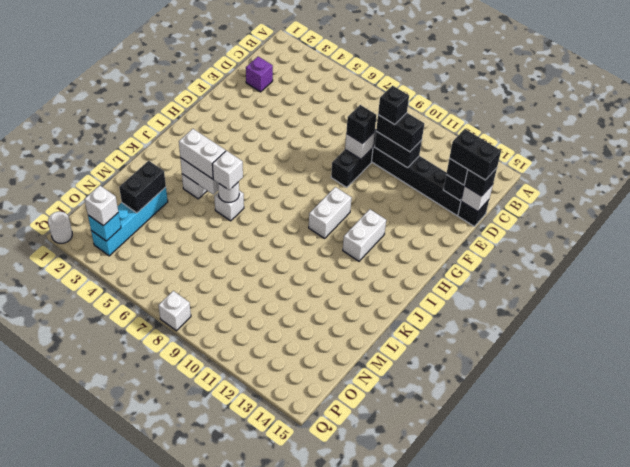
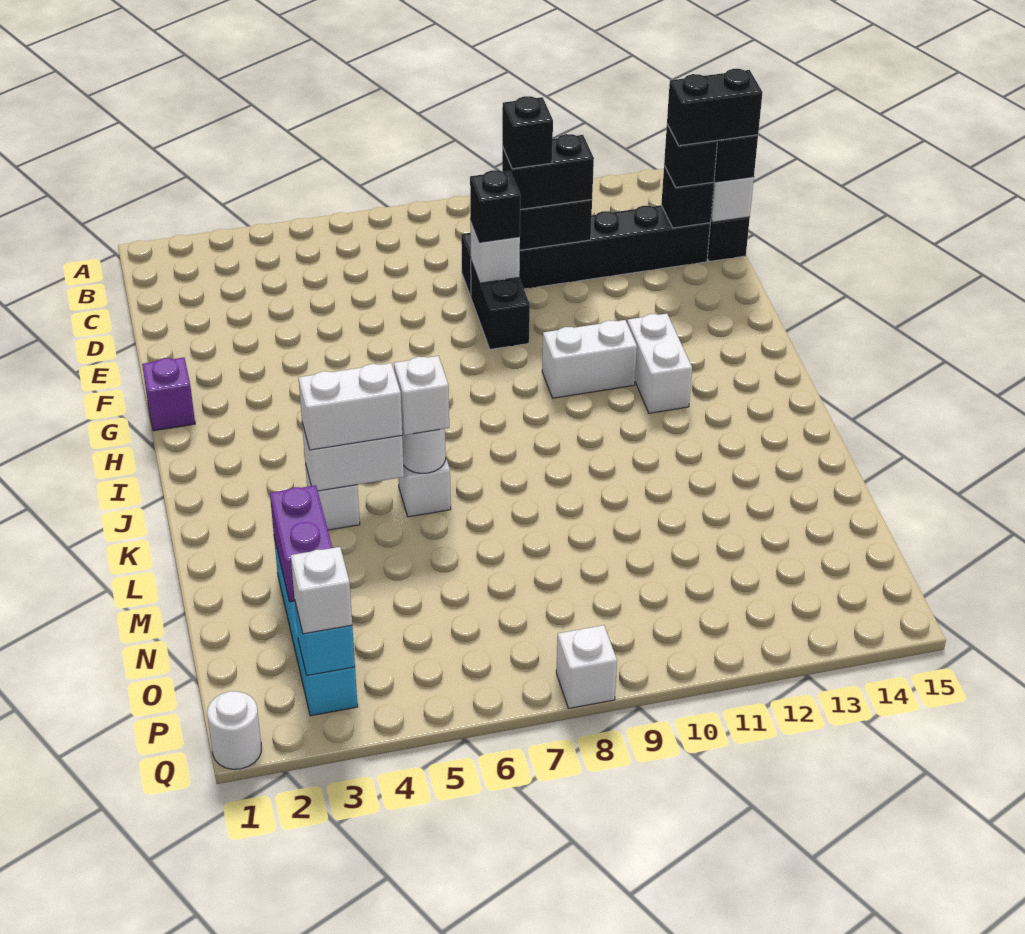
purple brick D2 level 1 -> purple brick G1 level 1
white brick H10:I10 level 1 -> white brick H10:H11 level 1
black brick M3:N3 level 2 -> purple brick M3:N3 level 2

